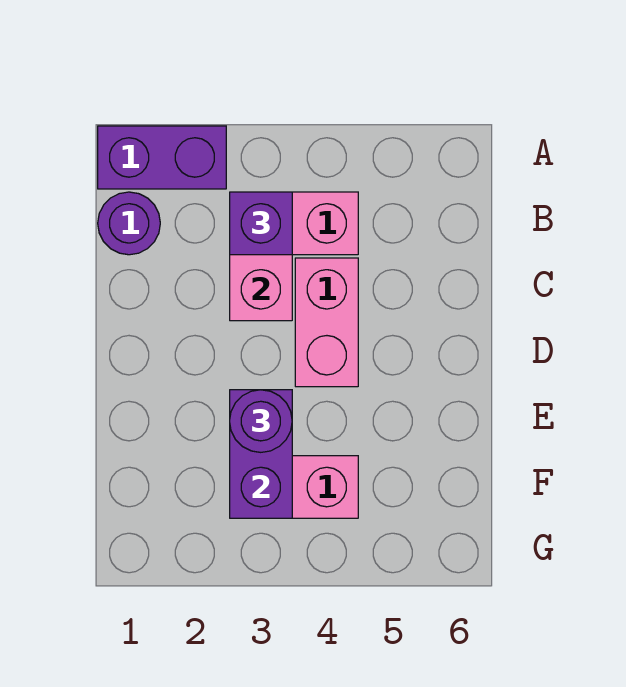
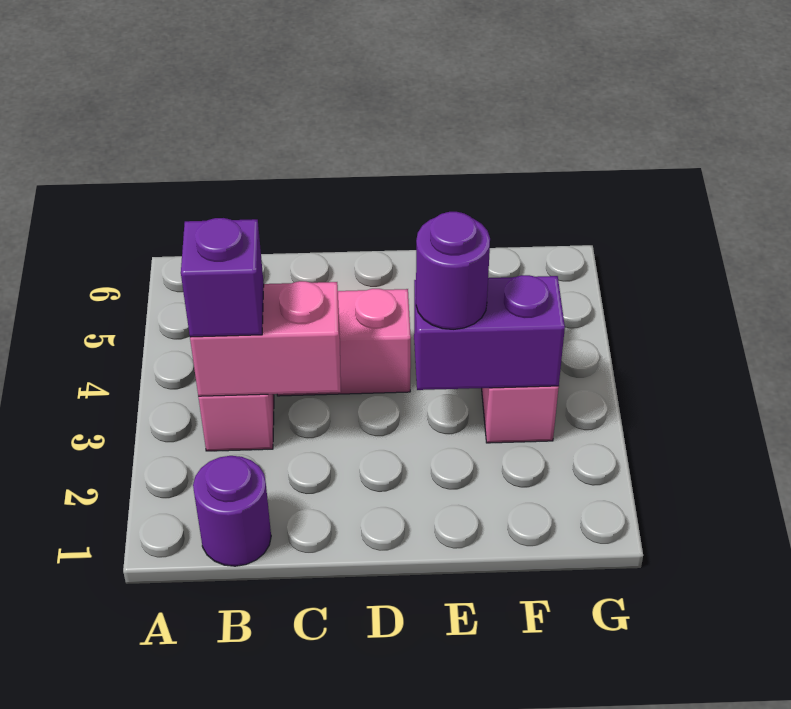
purple brick A1:A2 level 1 -> none

